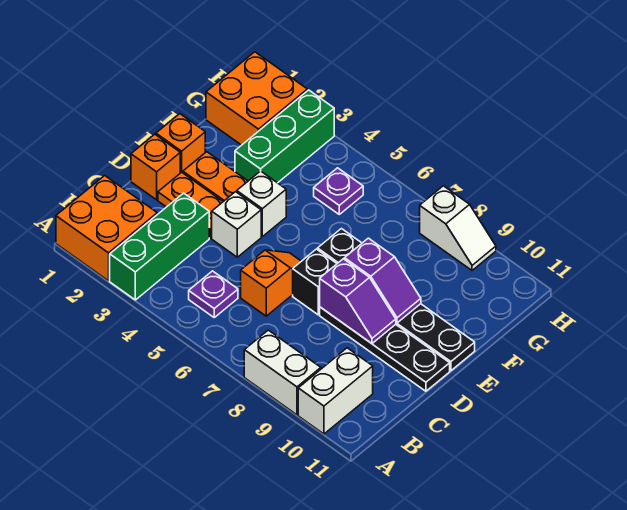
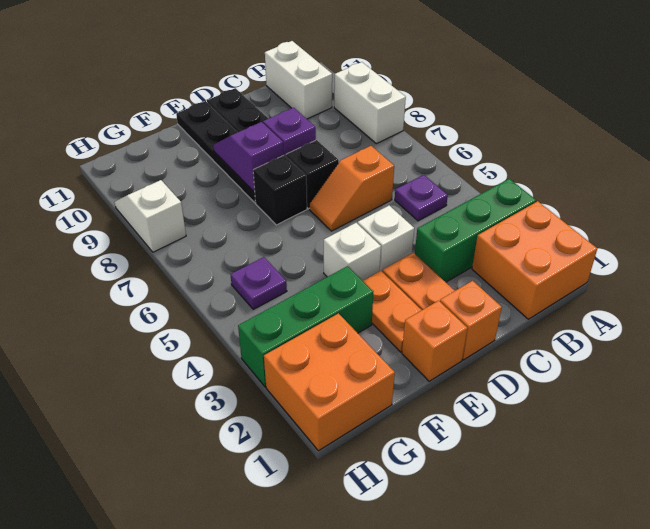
white brick A10:B10 level 1 -> white brick B10:B11 level 1

